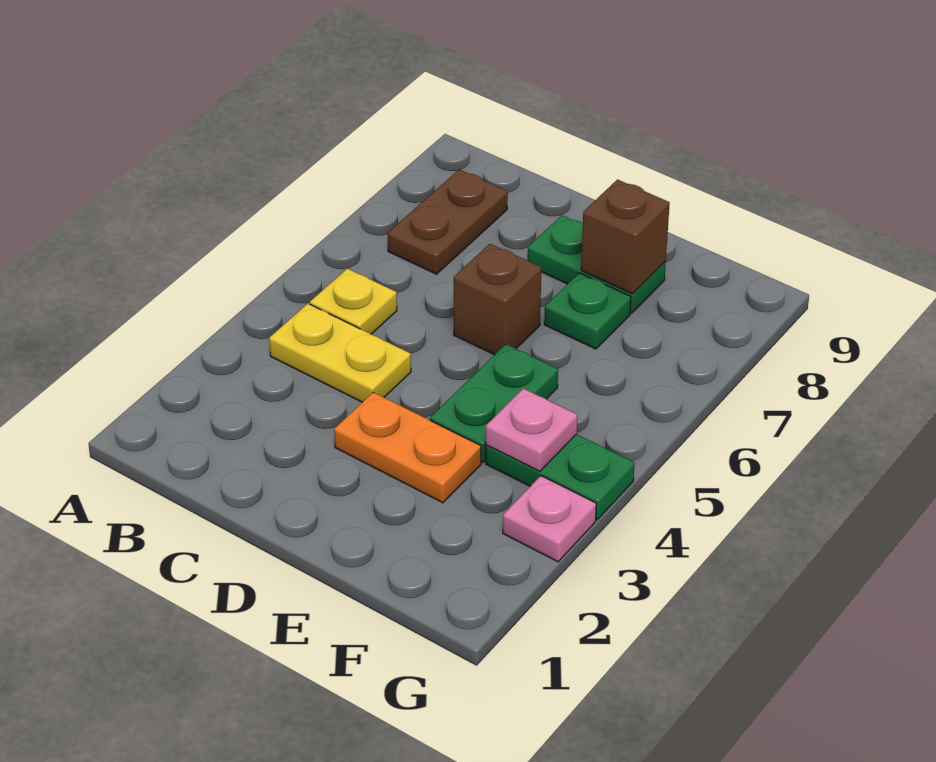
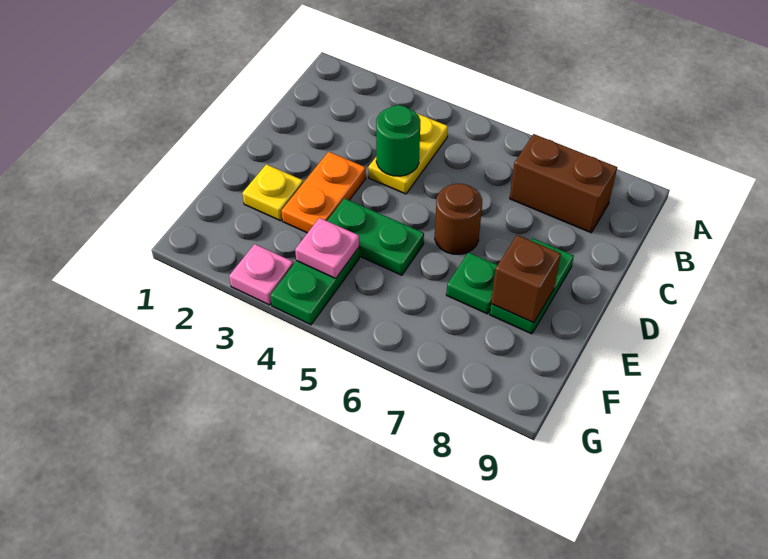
yellow plate B5 level 1 -> yellow plate E2 level 1
brown plate B7:B8 level 1 -> brown brick B7:B8 level 1
none -> green round brick C4 level 2
brown brick D6 level 1 -> brown round brick D6 level 1

